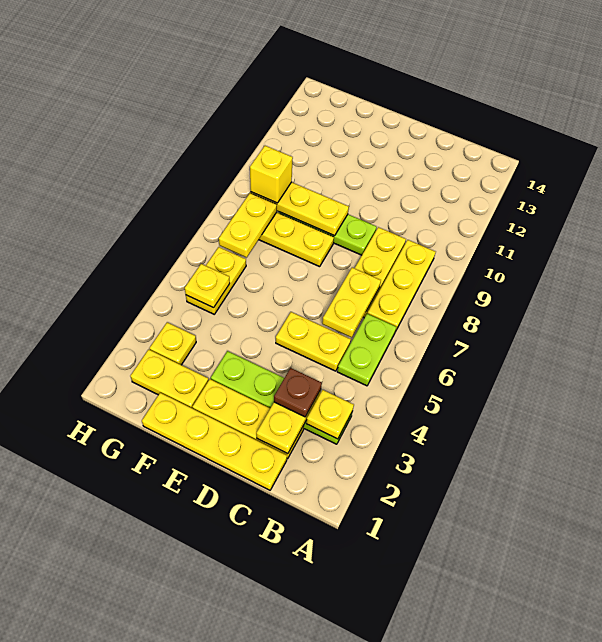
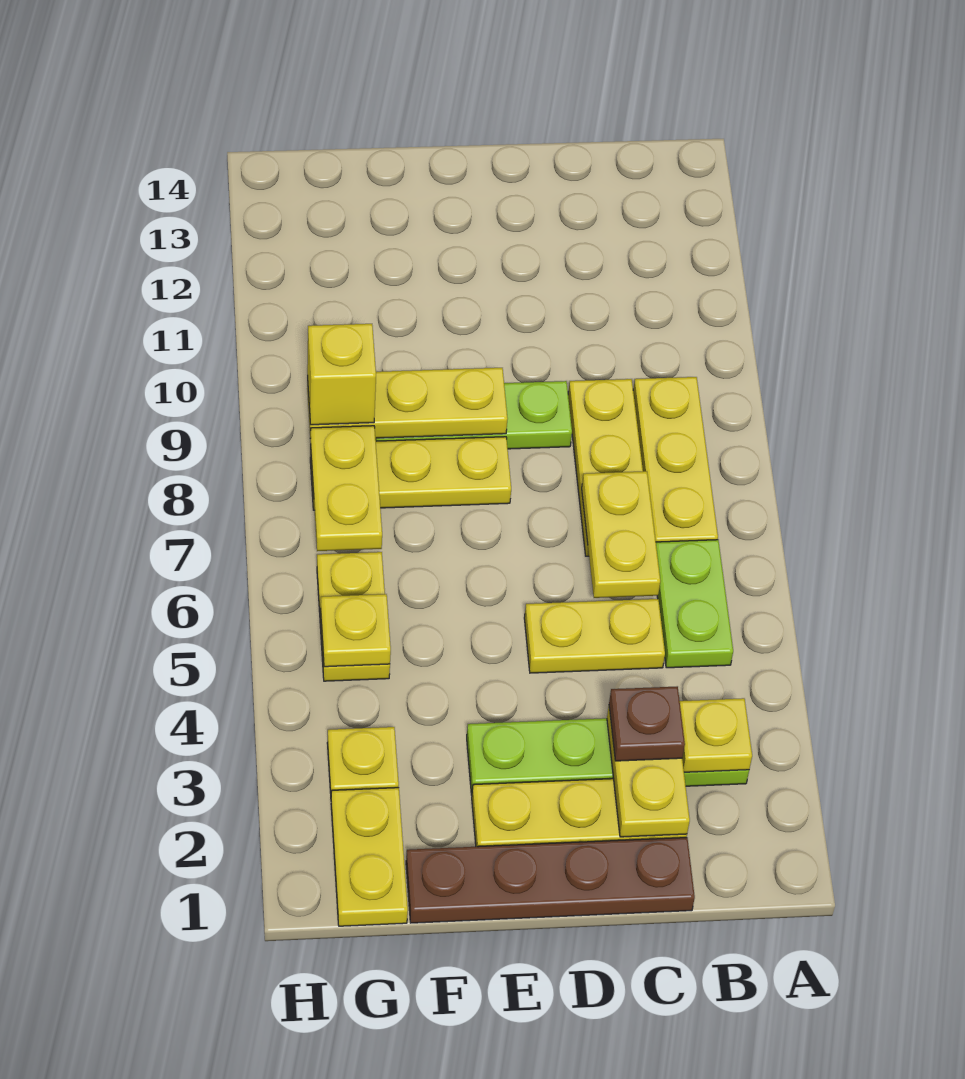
yellow plate C1:F1 level 1 -> brown plate C1:F1 level 1
yellow plate F2:G2 level 1 -> yellow plate G1:G2 level 1

